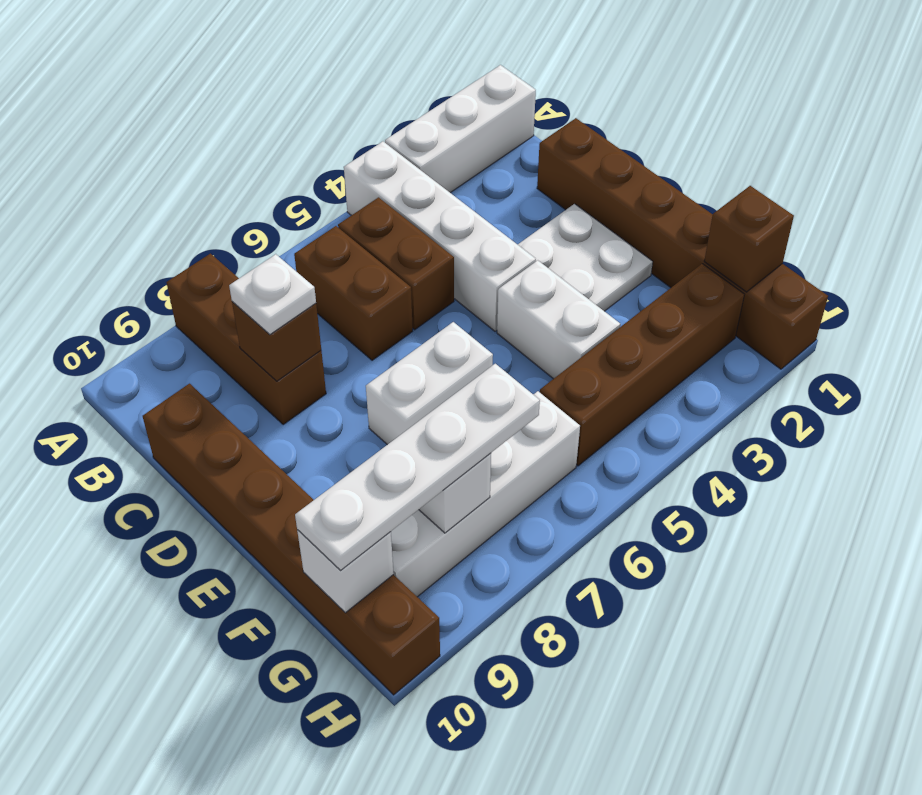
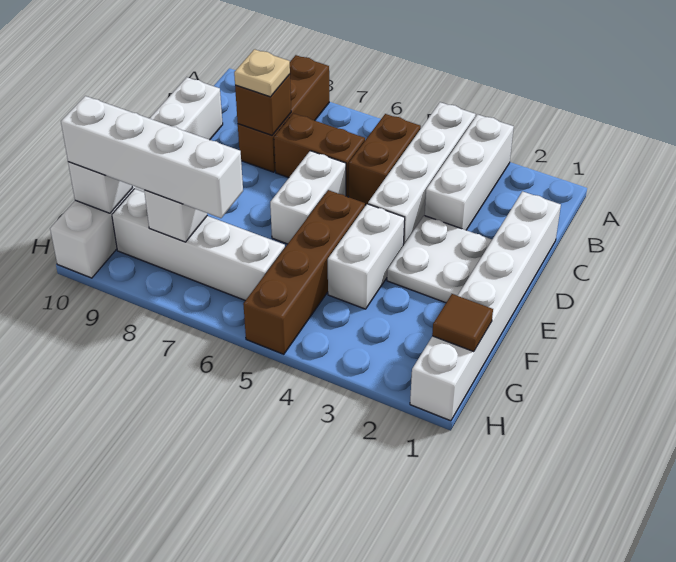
white brick A1:A3 level 1 -> white brick A3:C3 level 1
brown brick B6:C6 level 1 -> brown brick C6:C7 level 1
brown brick C1:H1 level 1 -> white brick C1:H1 level 1
white plate C8 level 3 -> tan plate C8 level 3
brown brick C10:H10 level 1 -> white brick C10:H10 level 1
white brick E6:E7 level 1 -> white brick D6:E6 level 1
brown brick G1 level 2 -> brown tile G1 level 2
brown brick G2:G5 level 1 -> brown brick E5:H5 level 1
white plate G7:G10 level 3 -> white brick G7:G10 level 3

